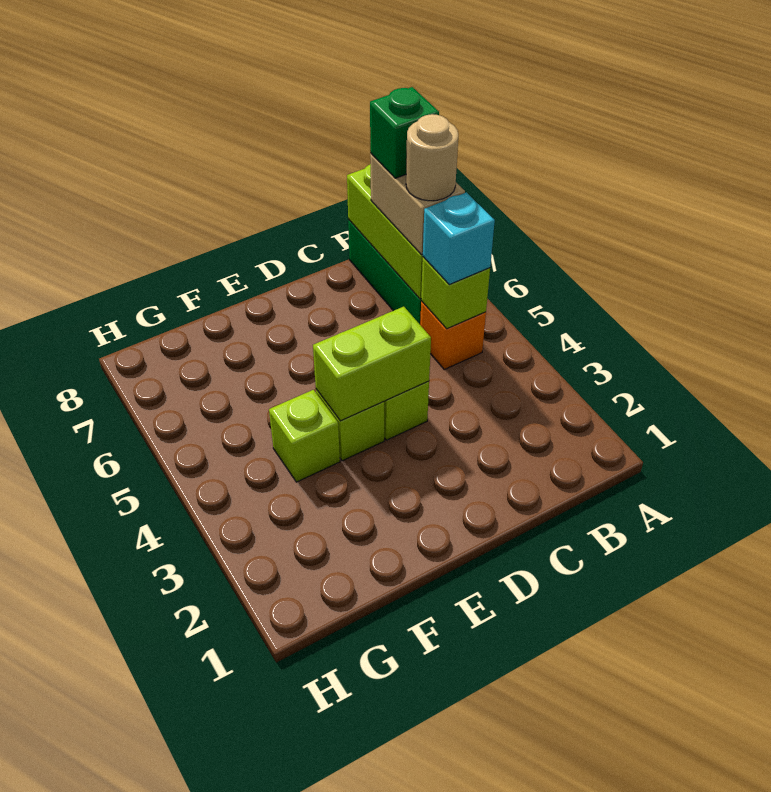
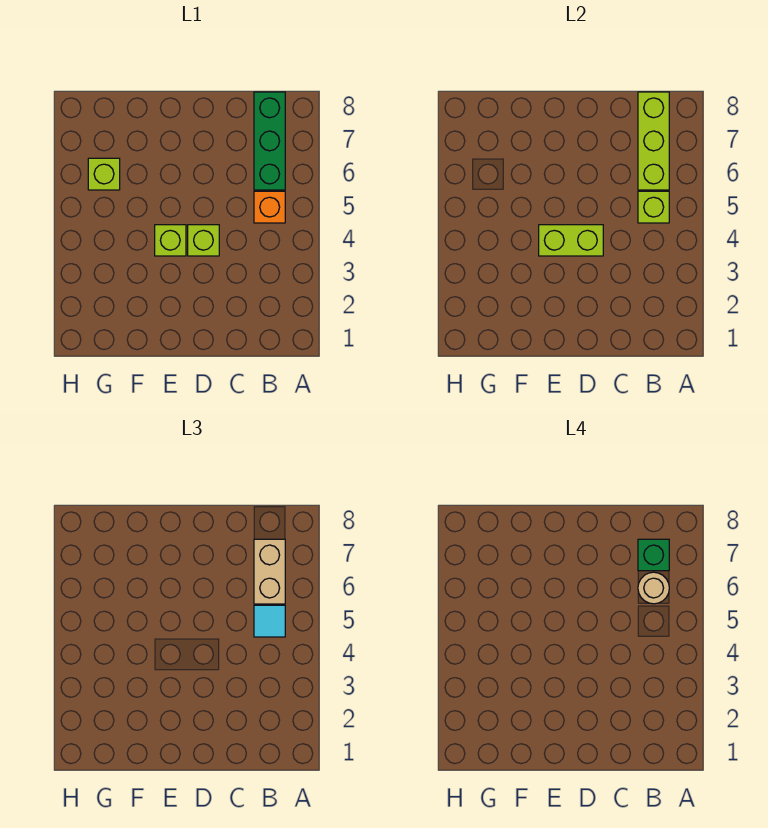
cyan brick B5 level 3 -> cyan tile B5 level 3
lime brick F4 level 1 -> lime brick G6 level 1

